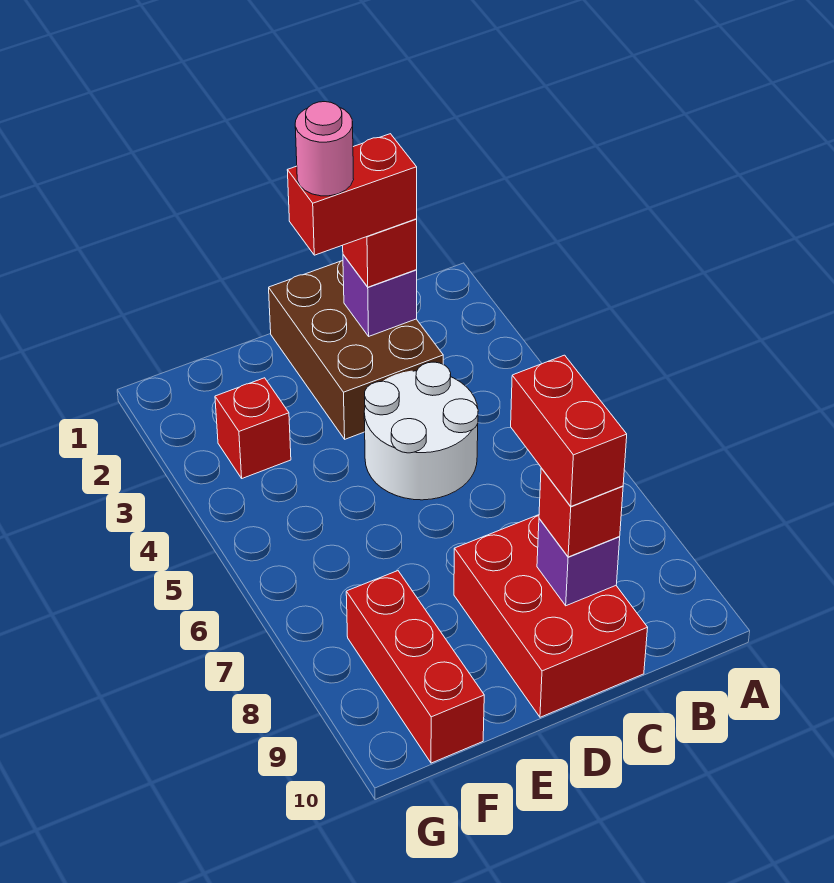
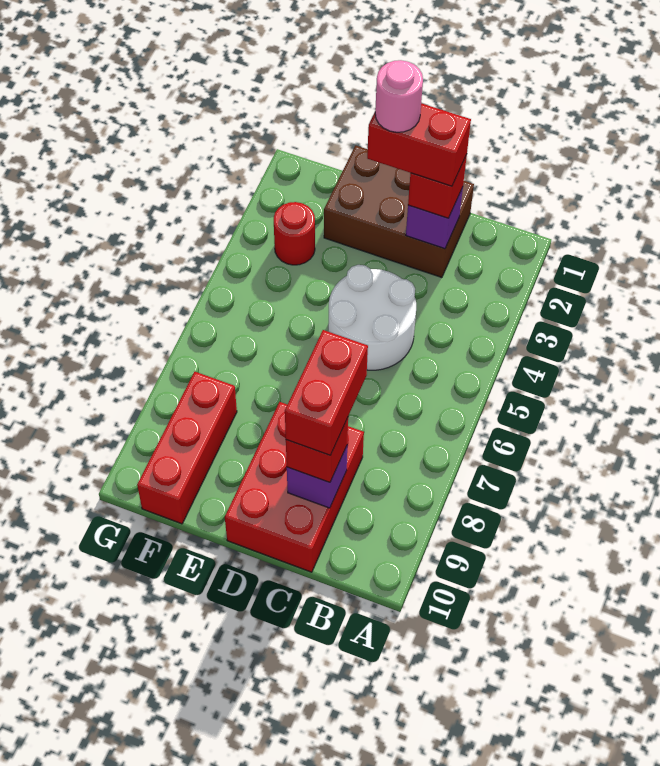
brown brick C1:D3 level 1 -> brown brick C1:E2 level 1
red brick F3 level 1 -> red round brick F3 level 1

